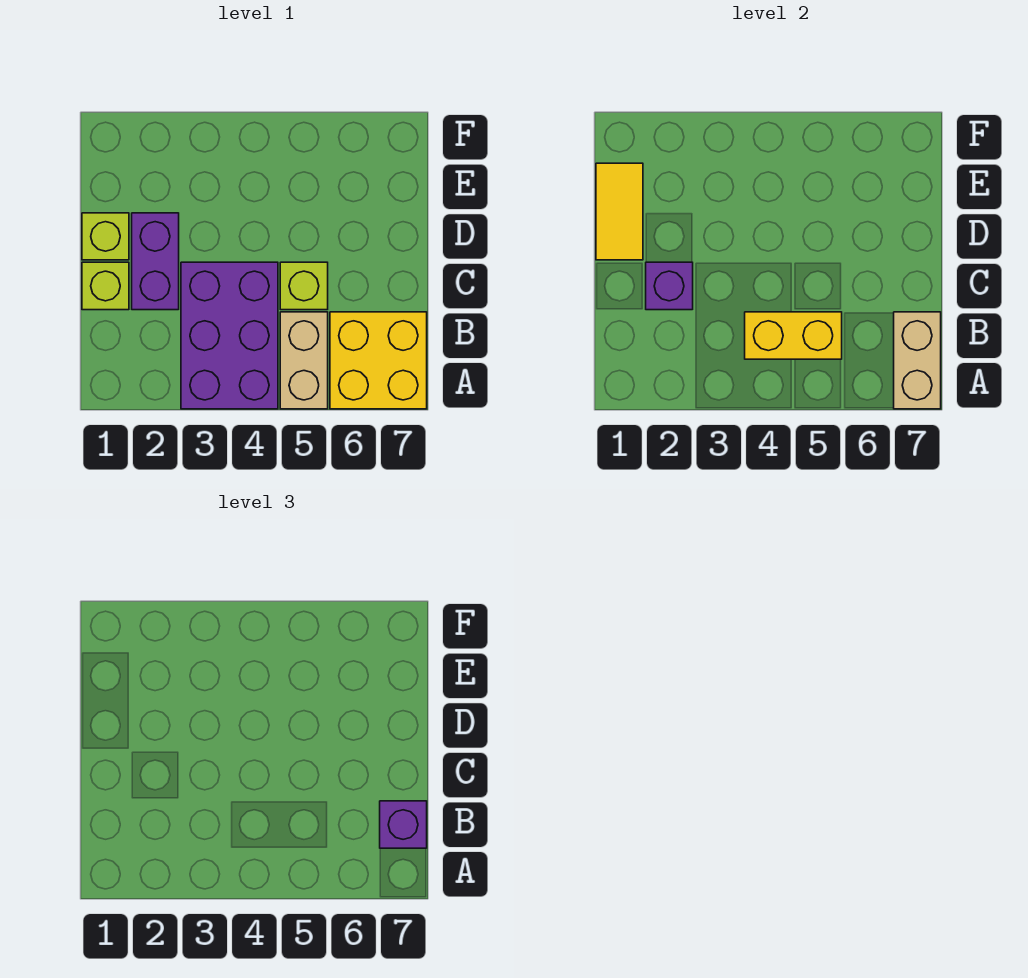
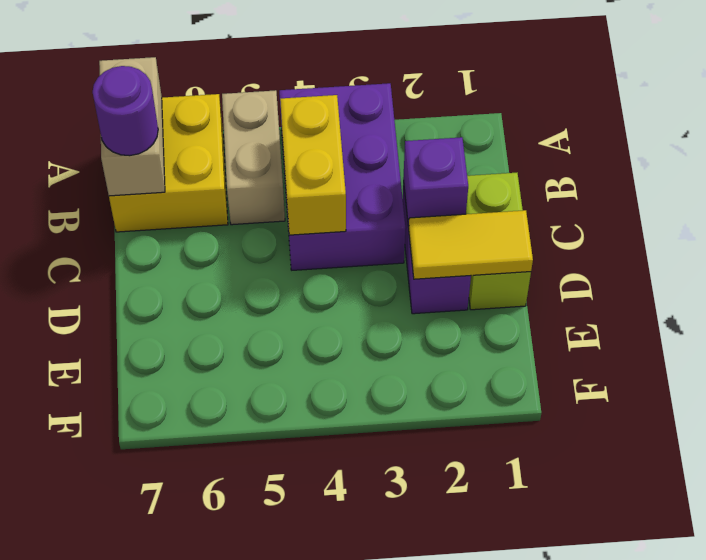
yellow brick B4:B5 level 2 -> yellow brick B4:C4 level 2
purple brick B7 level 3 -> purple round brick B7 level 3
lime brick C5 level 1 -> none
yellow tile D1:E1 level 2 -> yellow tile D1:D2 level 2

